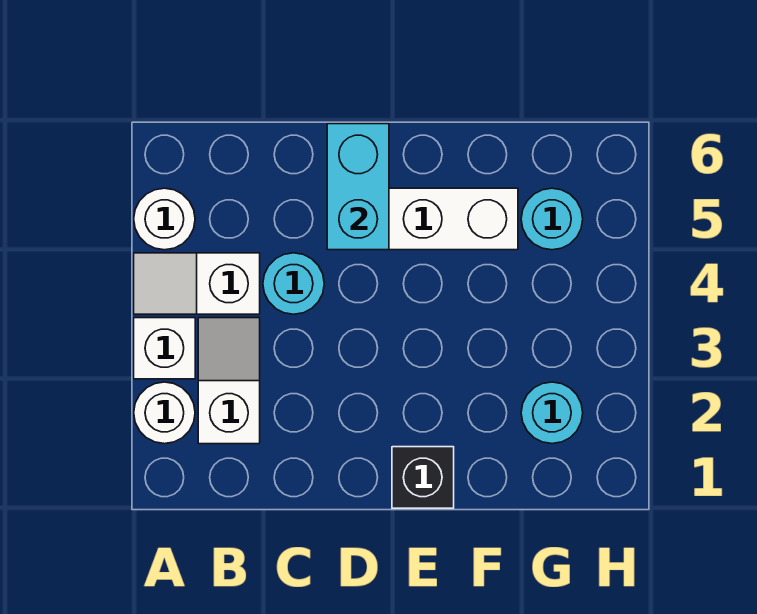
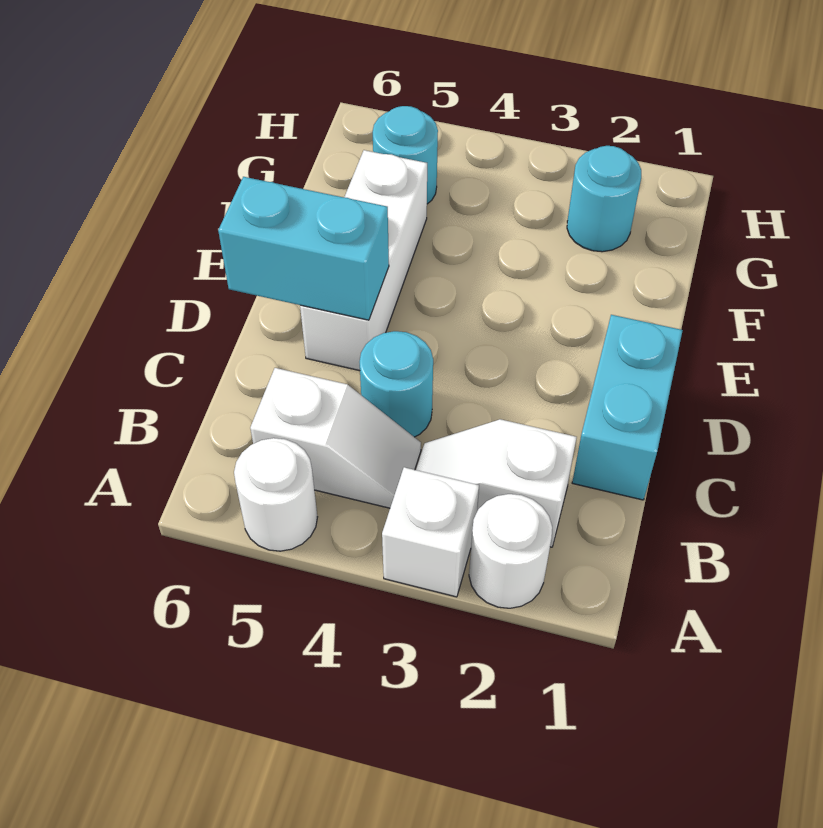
white slope A4:B4 level 1 top B -> white slope B4:B5 level 1 top 5
none -> cyan brick C1:D1 level 1
black brick E1 level 1 -> none

